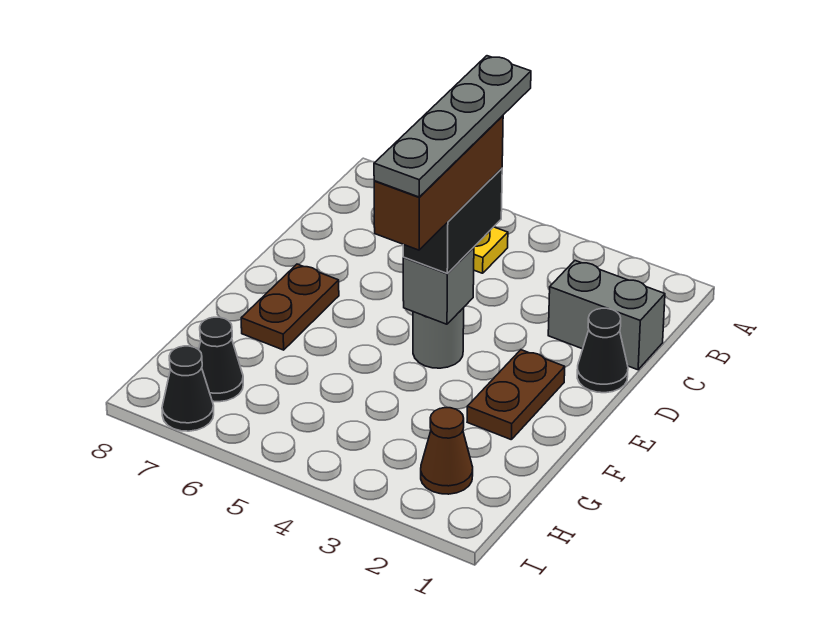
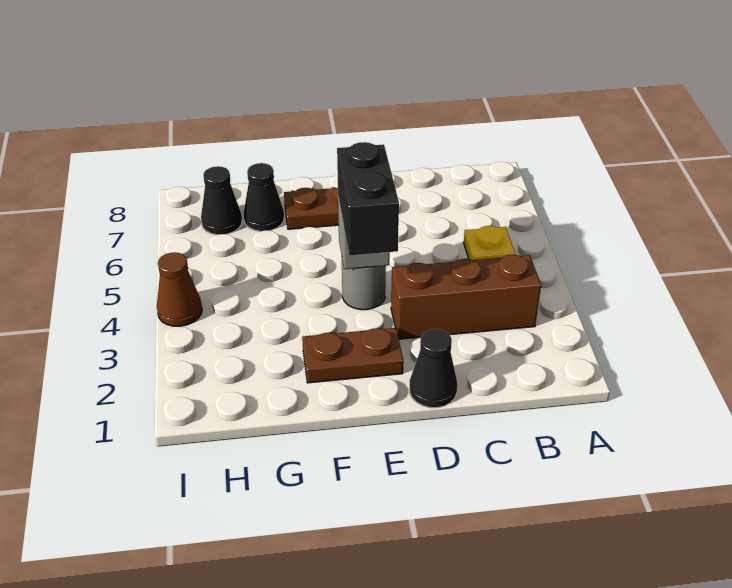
grey brick C1:C2 level 1 -> none
grey plate C4:F4 level 5 -> none
black brick D4:E4 level 3 -> black brick E3:E4 level 3
brown brick D4:F4 level 4 -> brown brick B3:D3 level 1
brown cone H2 level 1 -> brown cone I4 level 1
black cone I7 level 1 -> black cone G7 level 1

